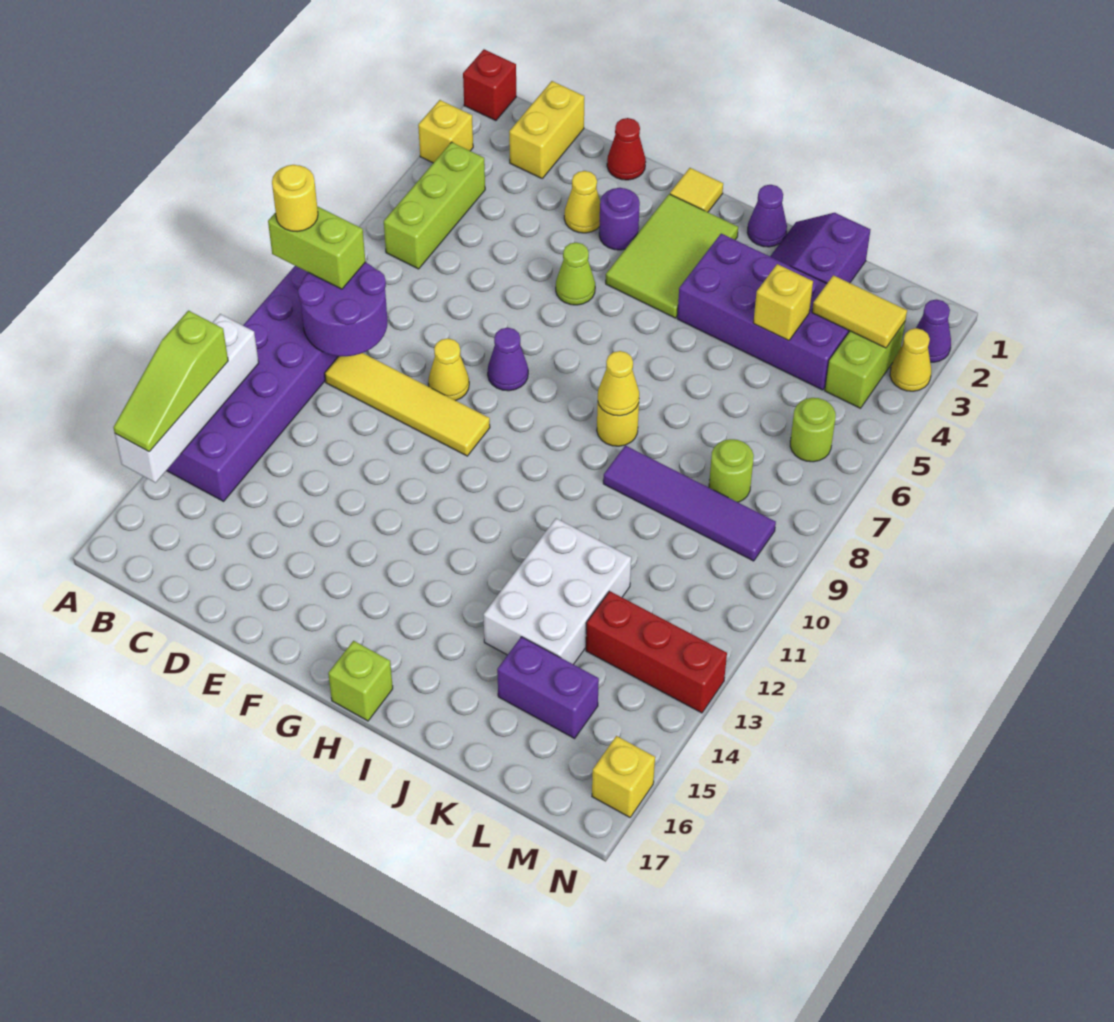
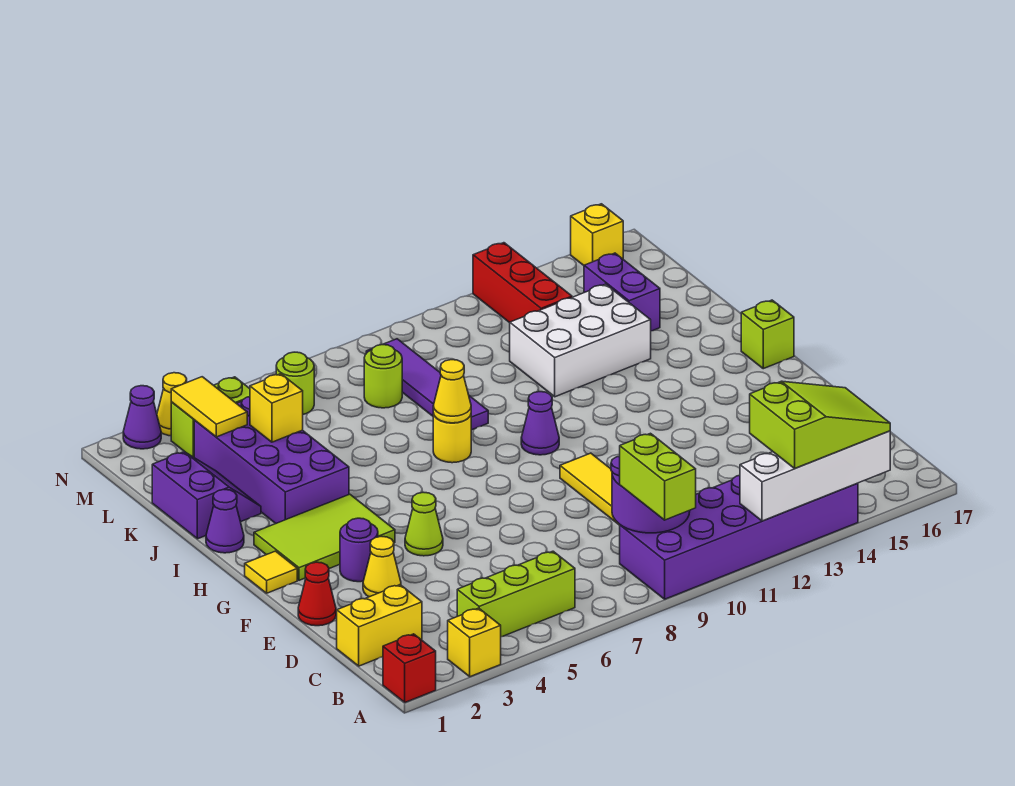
yellow round brick A9 level 4 -> none
lime slope A13:A15 level 3 top 13 -> lime slope A13:B15 level 3 top 13
yellow cone E9 level 1 -> none
purple cone F8 level 1 -> purple cone H10 level 1
purple slope J1:K2 level 1 top K -> purple slope J1:K2 level 1 top 1

